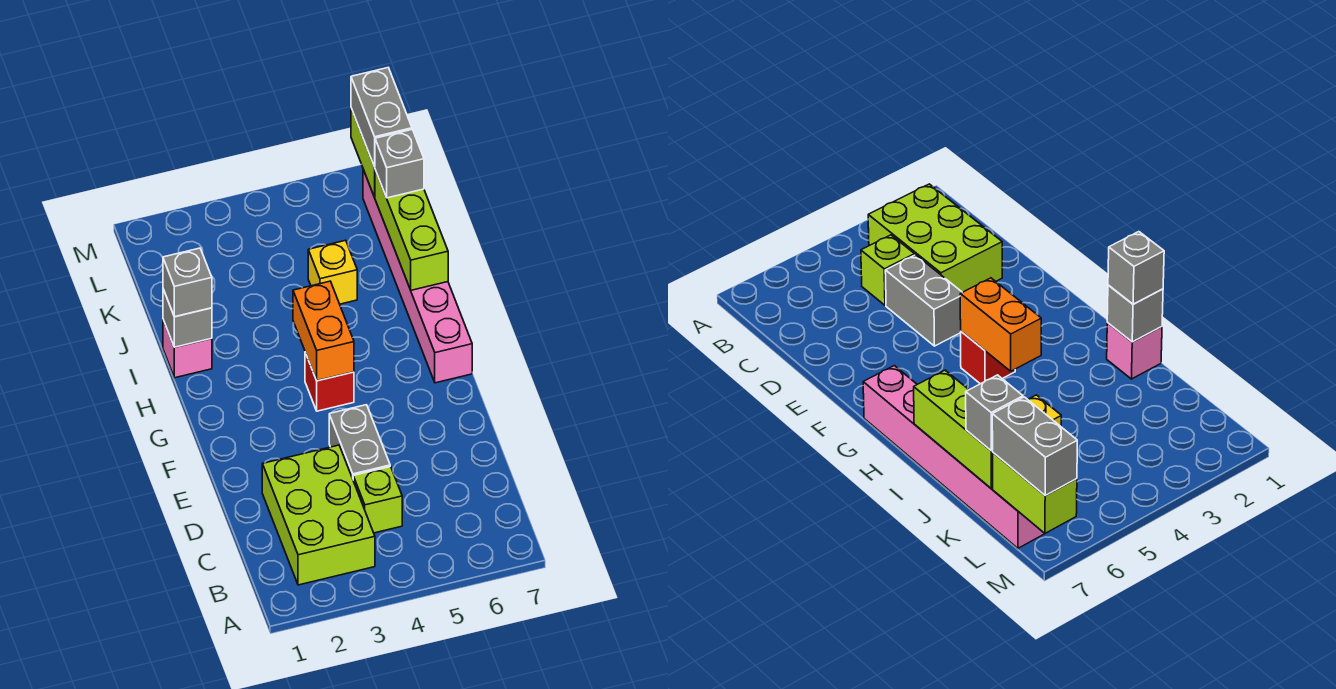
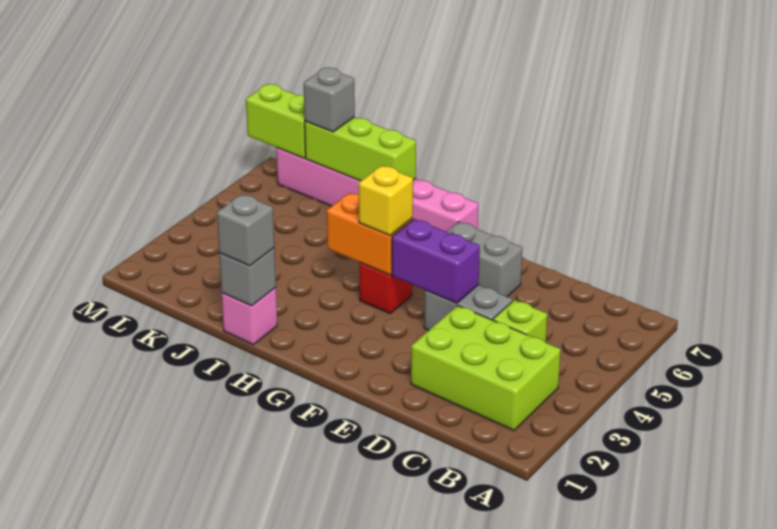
none -> purple brick E4:F4 level 2
yellow brick J5 level 1 -> yellow brick G4 level 3
grey brick L7:M7 level 3 -> grey brick E6:F6 level 1

